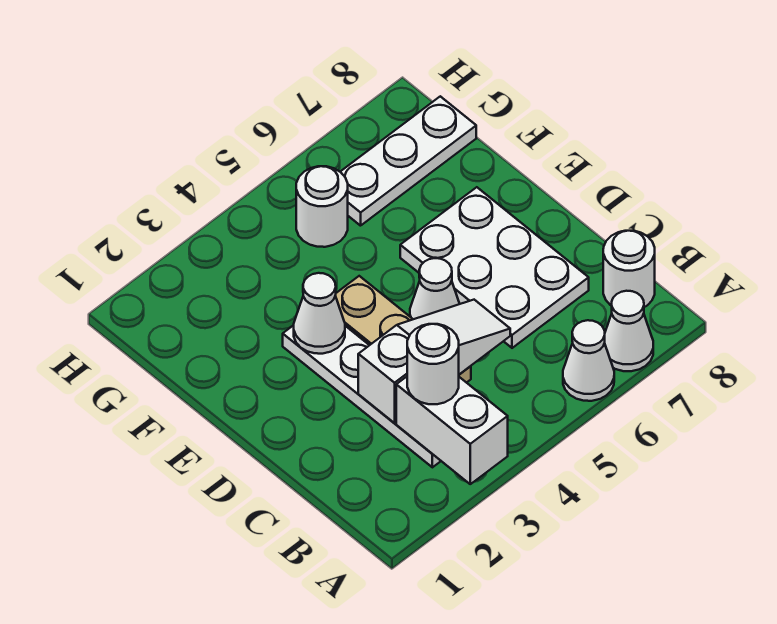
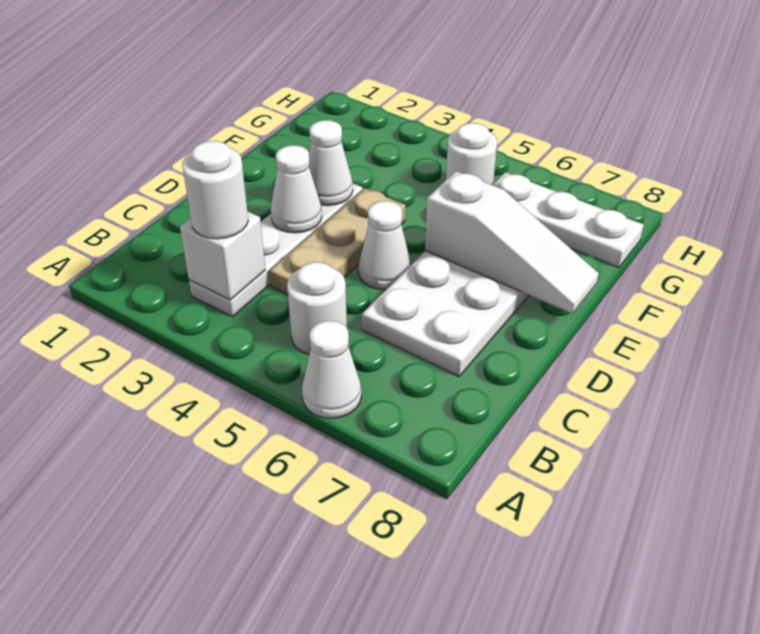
white brick A3:B3 level 2 -> white brick B3 level 2
white cone A7 level 1 -> white cone D3 level 2
white round brick B8 level 1 -> white round brick B5 level 1
white slope C3:C5 level 2 top 3 -> white slope E6:E8 level 2 top 6

